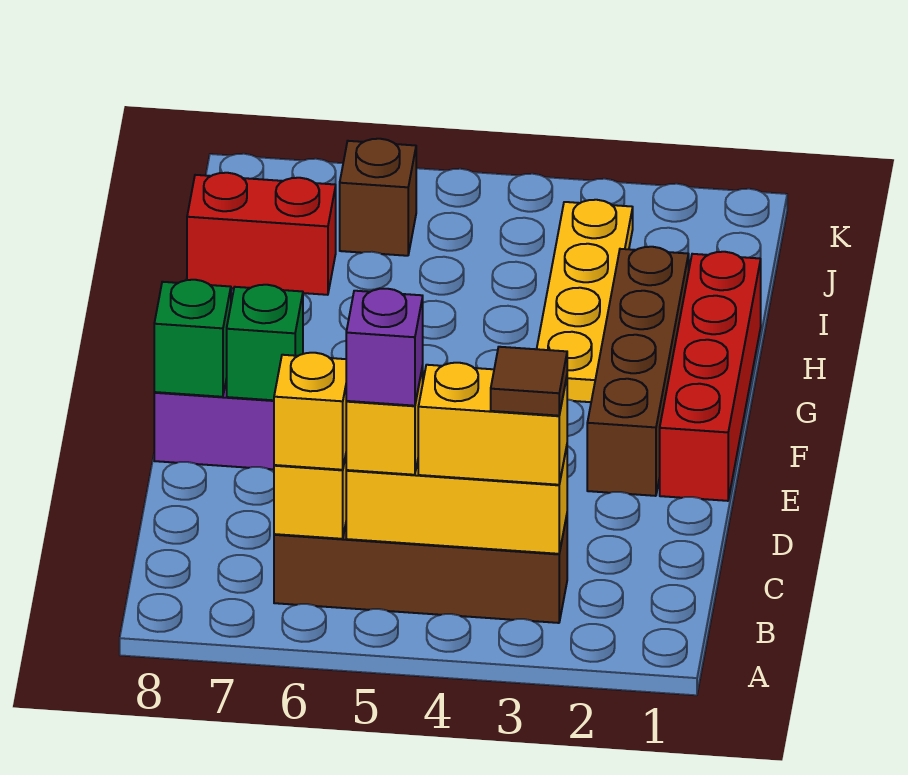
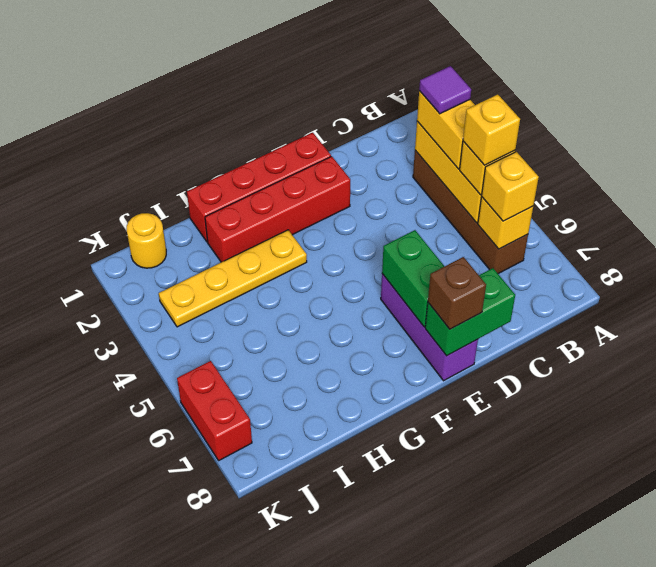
brown tile B3 level 4 -> purple tile B3 level 4
purple brick B5 level 4 -> yellow brick B5 level 4
brown brick E2:H2 level 1 -> red brick E2:H2 level 1
green brick E7 level 2 -> green brick E6:E7 level 2
green brick E8 level 2 -> green brick D8:E8 level 2
red brick I7:I8 level 1 -> red brick K6:K7 level 1
none -> yellow round brick J1 level 1
brown brick J6 level 1 -> brown brick E8 level 3

